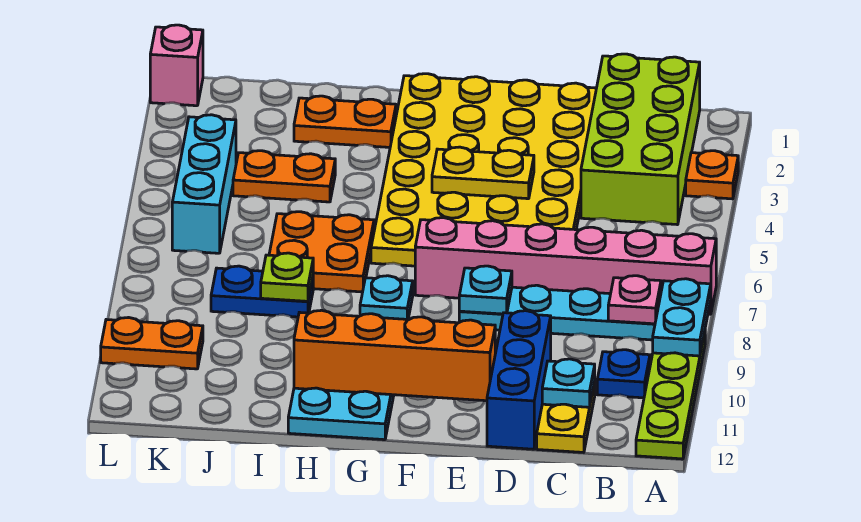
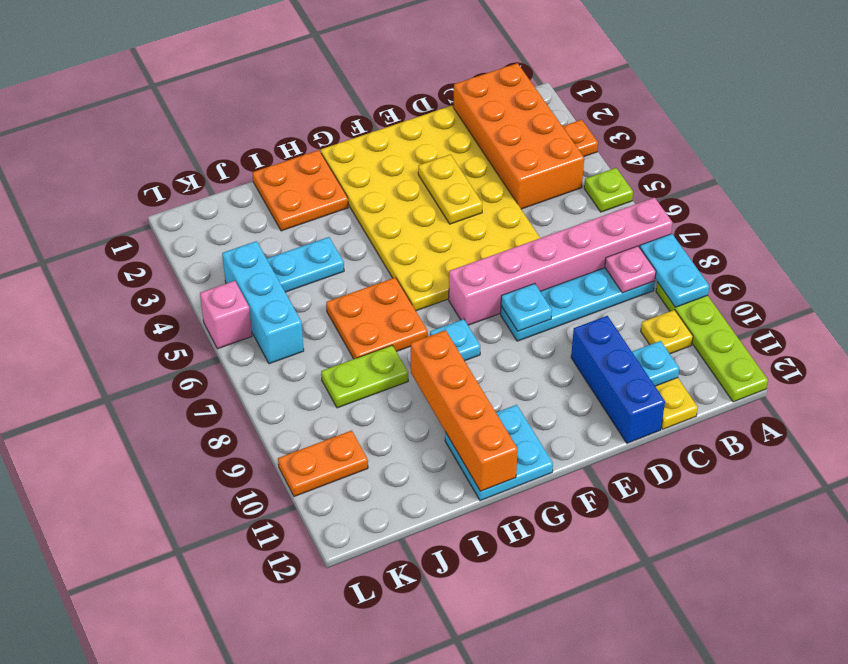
lime brick B1:C4 level 1 -> orange brick B1:C4 level 1
blue plate B10 level 1 -> yellow plate B10 level 1
yellow plate E4:F4 level 2 -> yellow plate E3:E4 level 2
orange brick E11:H11 level 2 -> orange brick H9:H12 level 2
orange plate H2:I2 level 1 -> orange plate H1:I2 level 1
orange plate I4:J4 level 1 -> cyan plate I4:J4 level 1
blue plate I8:J8 level 1 -> lime plate I8:J8 level 1
lime plate I8 level 2 -> lime plate A5 level 1
pink brick L1 level 1 -> pink brick L5 level 1

